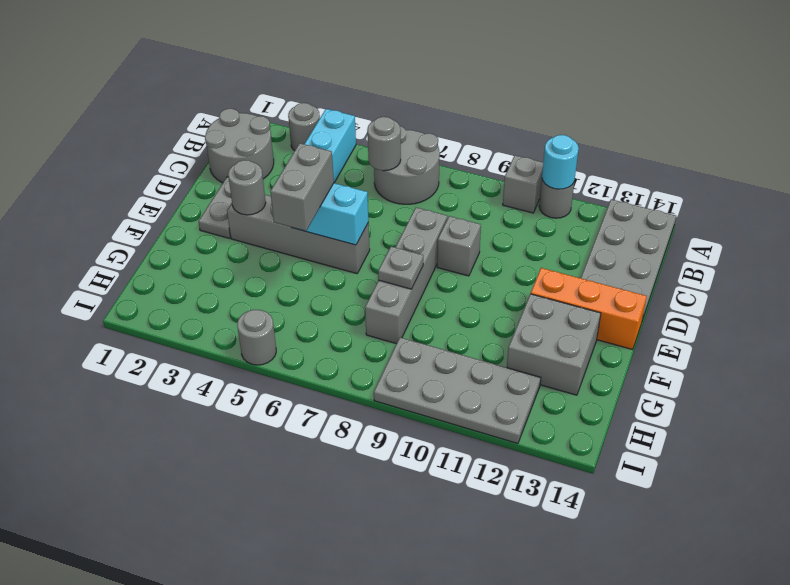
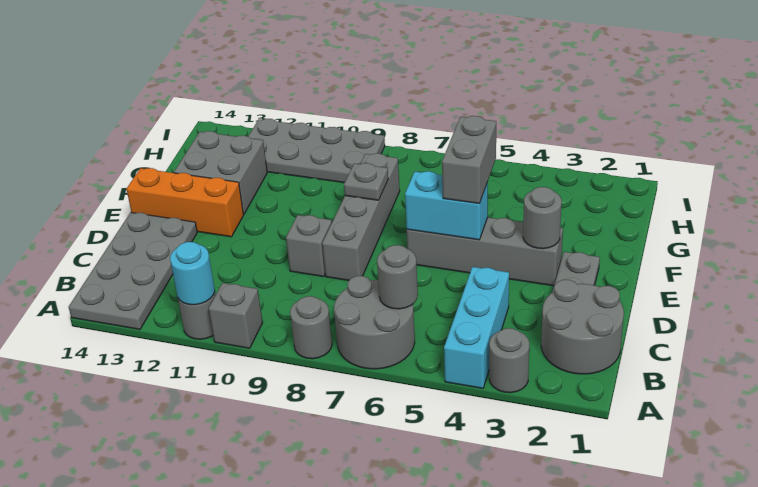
grey round brick I5 level 1 -> grey round brick A8 level 1

